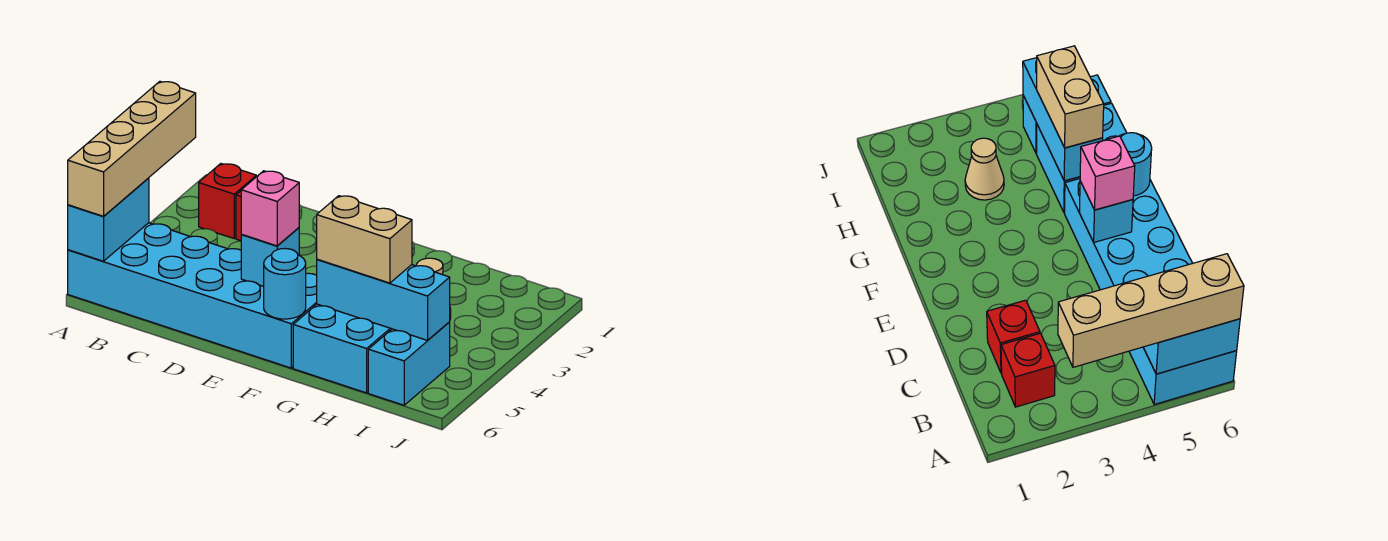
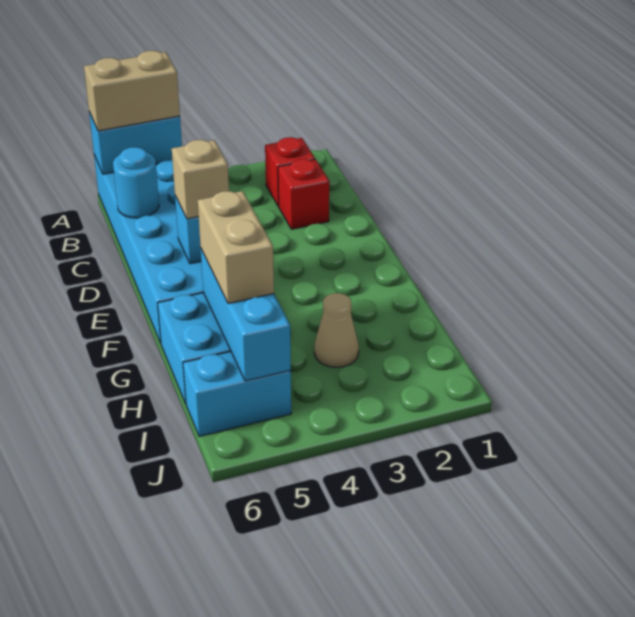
tan brick A3:A6 level 3 -> tan brick A5:A6 level 3
pink brick E5 level 3 -> tan brick E5 level 3
cyan round brick F6 level 2 -> cyan round brick C6 level 2

